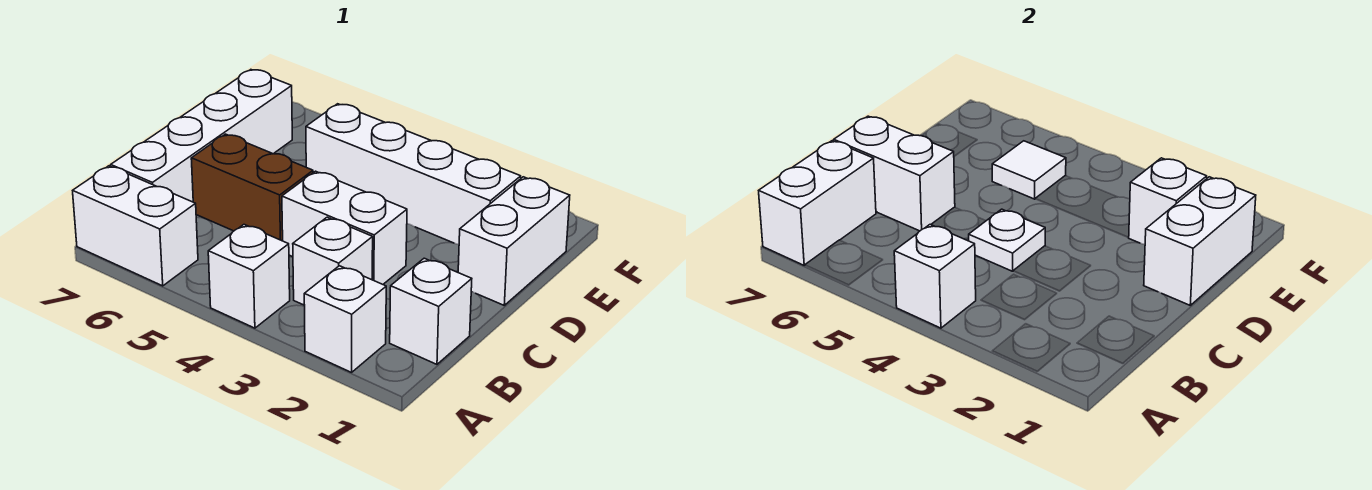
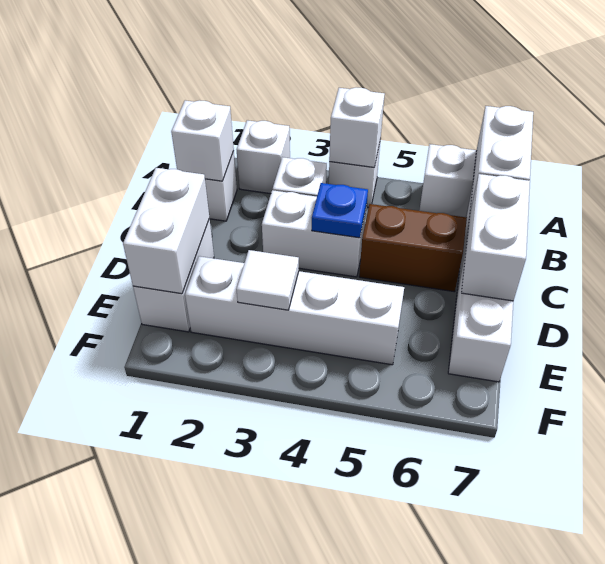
white plate C4 level 2 -> blue plate C4 level 2
white brick C6:C7 level 2 -> white brick C7:D7 level 2
white brick E2 level 2 -> white brick B1 level 2
white tile E5 level 2 -> white tile E3 level 2

